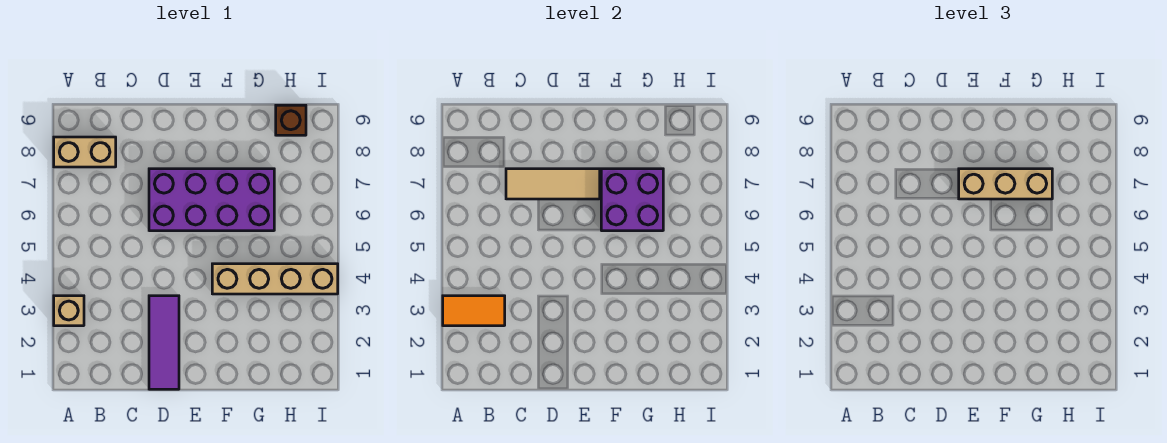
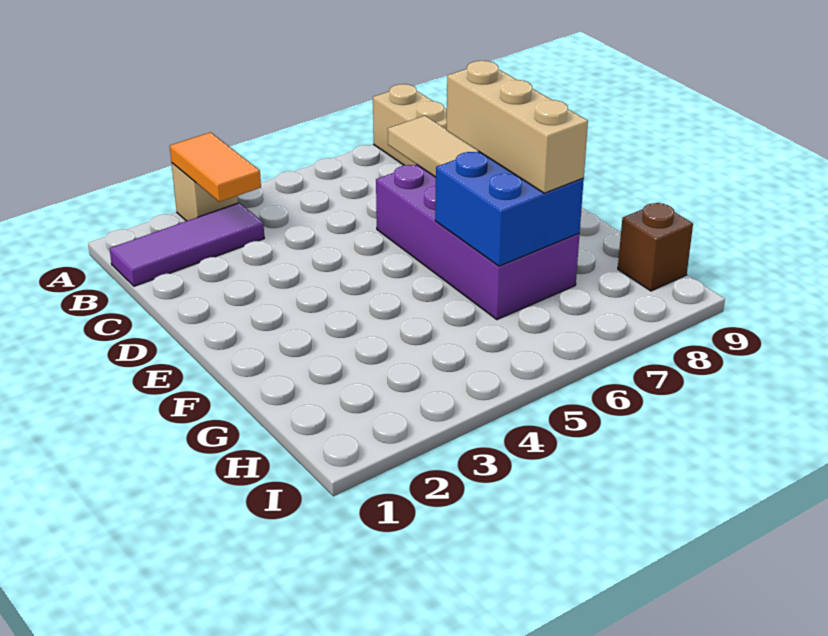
purple tile D1:D3 level 1 -> purple tile B1:B3 level 1
tan brick F4:I4 level 1 -> none
purple brick F6:G7 level 2 -> blue brick F6:G7 level 2

